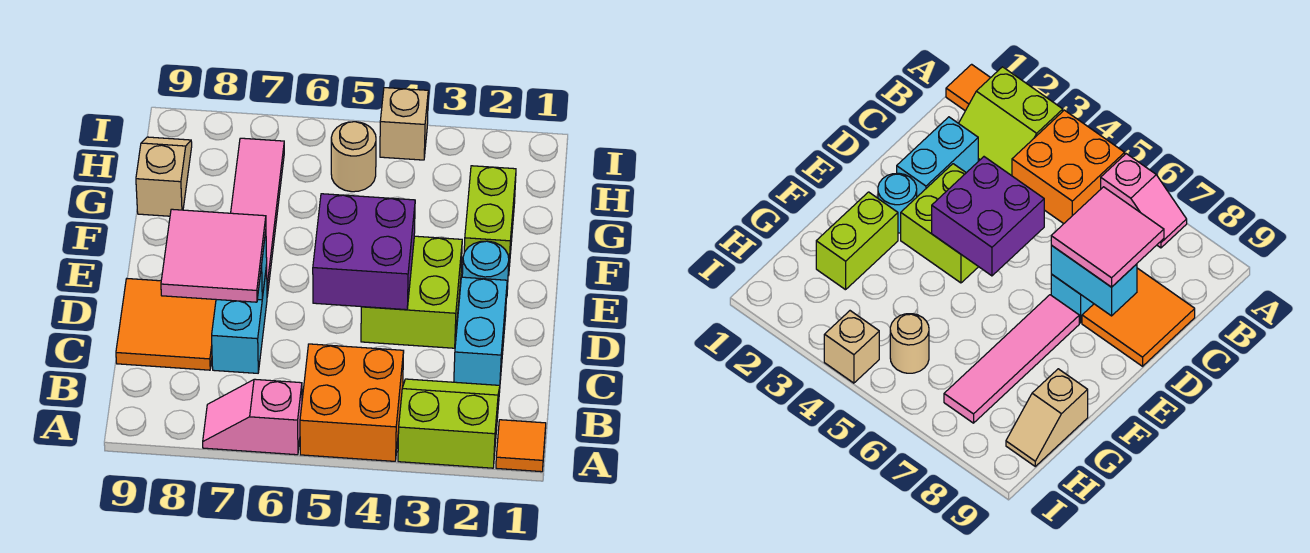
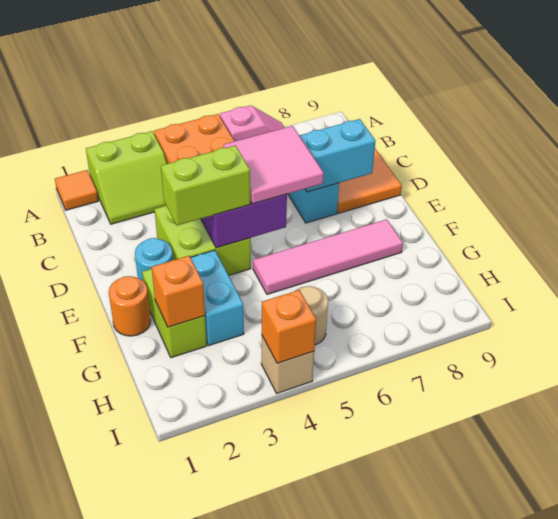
cyan brick C2:D2 level 1 -> cyan brick F3:G3 level 1
pink tile C7:D8 level 3 -> pink tile D5:E6 level 3
none -> lime brick E3:E4 level 3
pink tile E7:H7 level 1 -> pink tile F5:F8 level 1
none -> orange round brick F1 level 1
none -> orange brick G2 level 2
tan slope G9:H9 level 1 top G -> none
none -> orange brick I4 level 2

